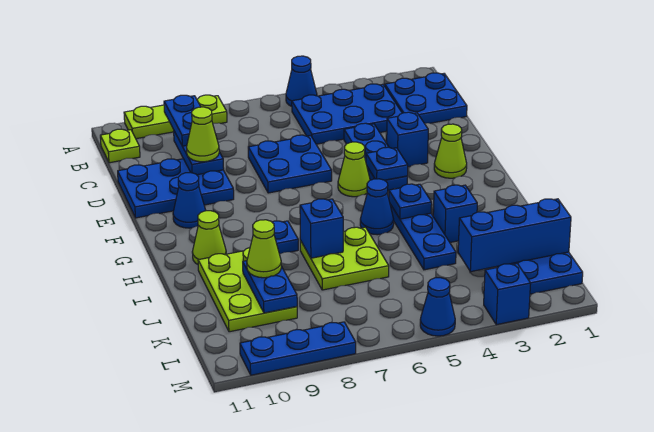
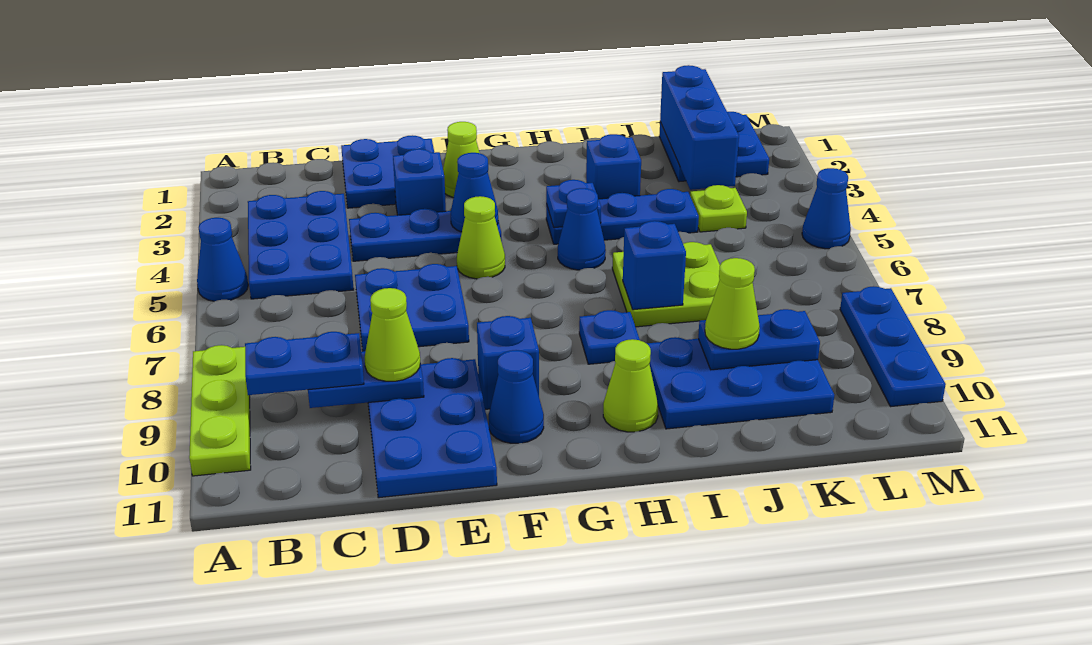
blue plate B1:C2 level 1 -> blue plate D1:E2 level 1
lime plate B11 level 1 -> lime plate K4 level 1
blue plate F4 level 2 -> blue cone F4 level 2
lime plate I9:K10 level 1 -> blue plate I9:K10 level 1
blue brick M3 level 1 -> blue brick F9 level 1

